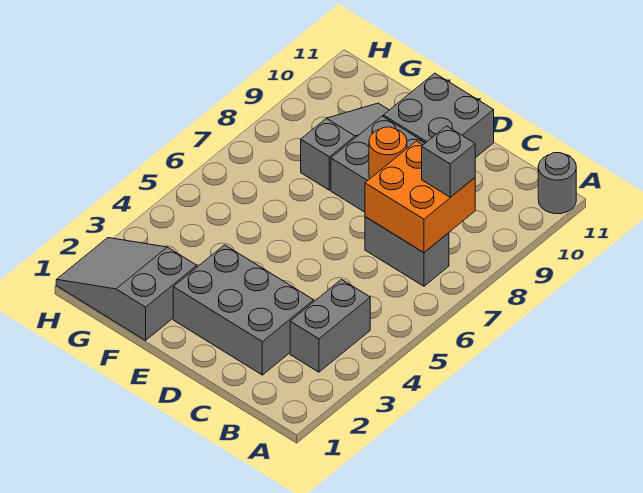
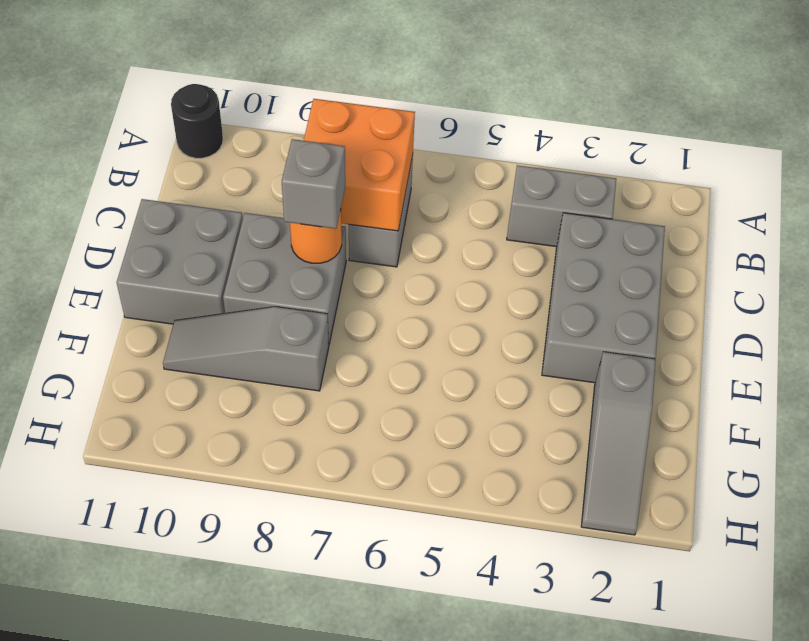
grey round brick A11 level 1 -> black round brick A11 level 1
grey brick B8 level 3 -> grey brick D8 level 3
grey slope F1:H2 level 1 top F -> grey slope F2:H2 level 1 top F

